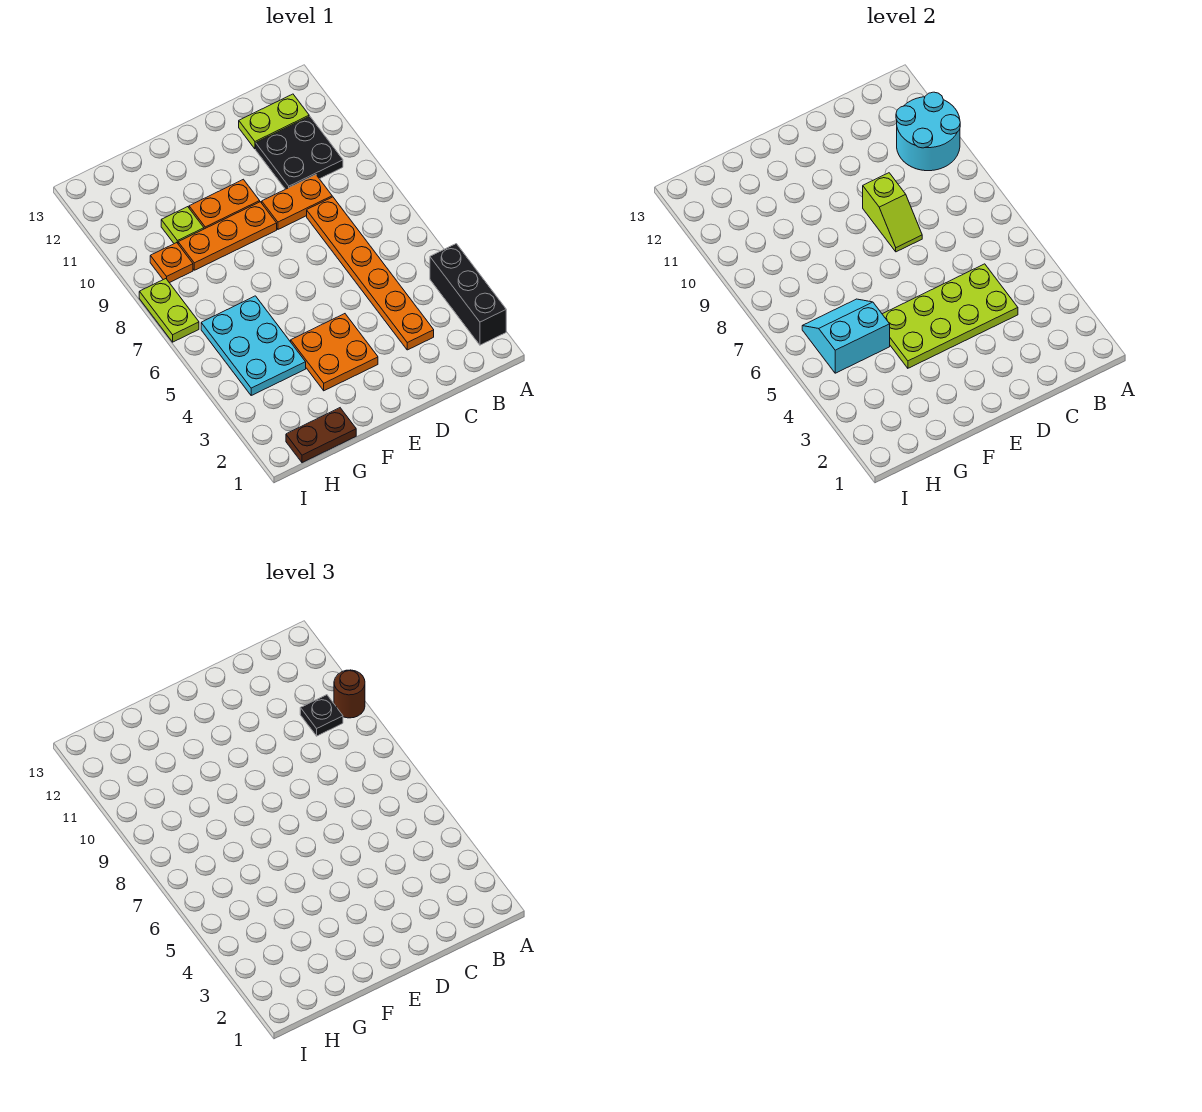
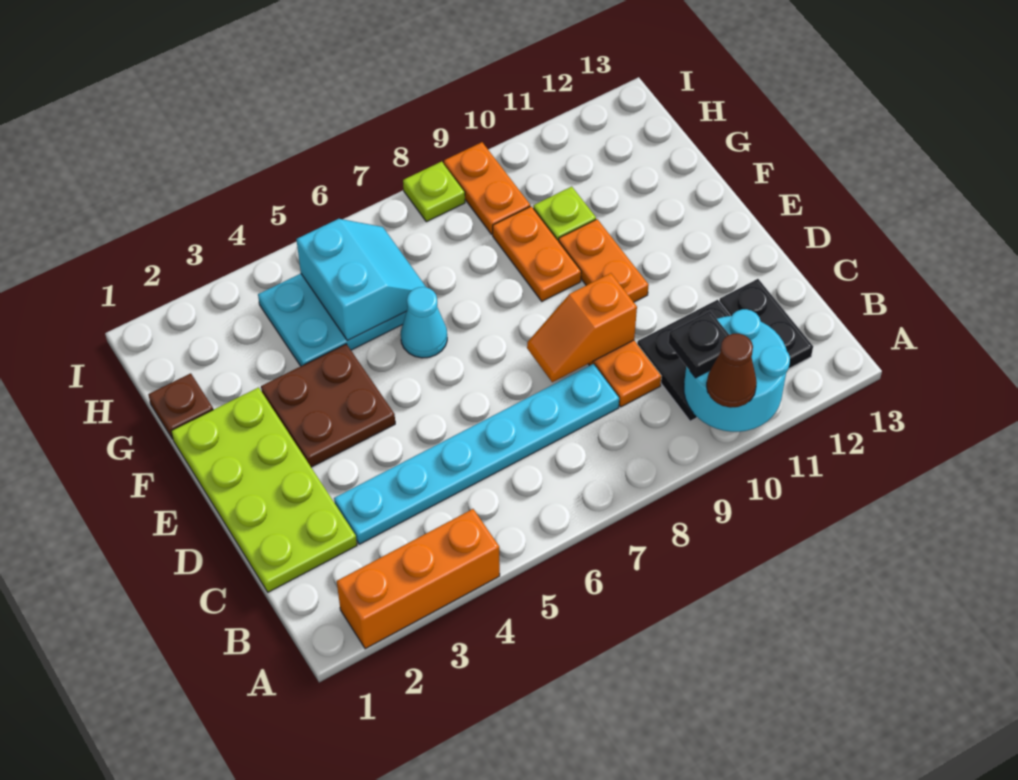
black brick A2:A4 level 1 -> orange brick A2:A4 level 1
brown round brick A10 level 3 -> brown cone A10 level 3
lime plate B12:C12 level 1 -> black plate B12:C12 level 1
orange plate C3:C8 level 1 -> cyan plate C3:C8 level 1
lime plate C4:F5 level 2 -> lime plate C1:F2 level 1
lime slope D8:D9 level 2 top 9 -> orange slope D8:D9 level 2 top 9
orange plate E3:F4 level 1 -> brown plate E3:F4 level 1
orange plate E9:G9 level 1 -> orange plate F9:G9 level 1
none -> cyan cone F6 level 1
brown plate G1:H1 level 1 -> brown plate G1 level 1
orange plate H9 level 1 -> orange plate H9:I9 level 1
lime plate I7:I8 level 1 -> lime plate I8 level 1

